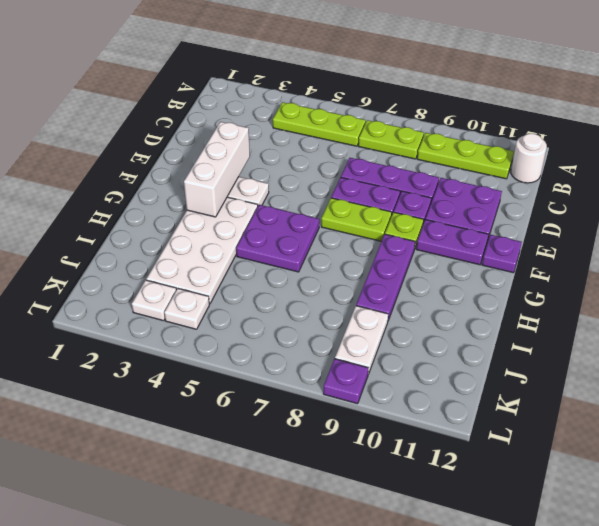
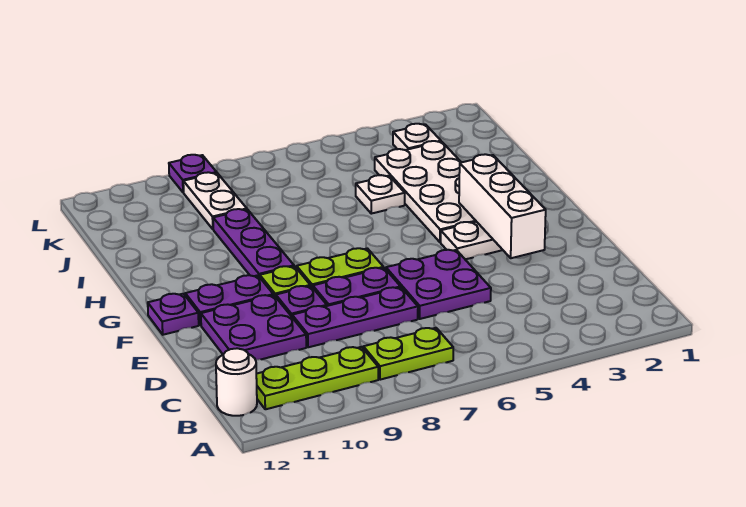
lime plate B4:B6 level 1 -> none
purple plate G5:H6 level 1 -> purple plate D5:E6 level 1
white plate K4 level 1 -> white plate I5 level 1

